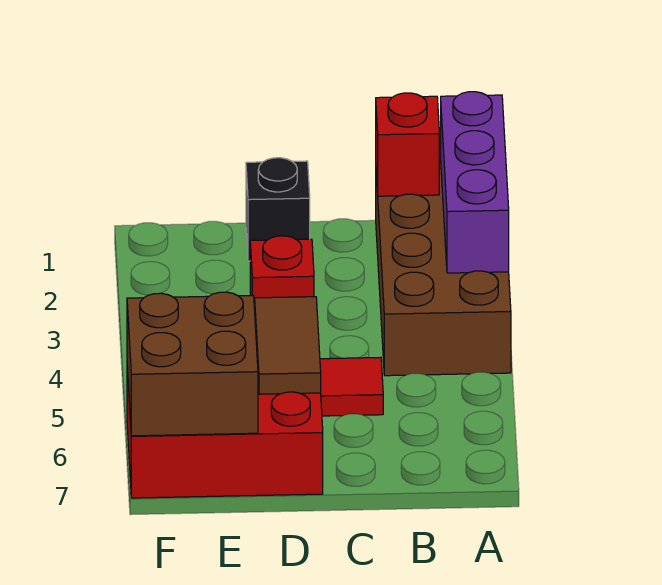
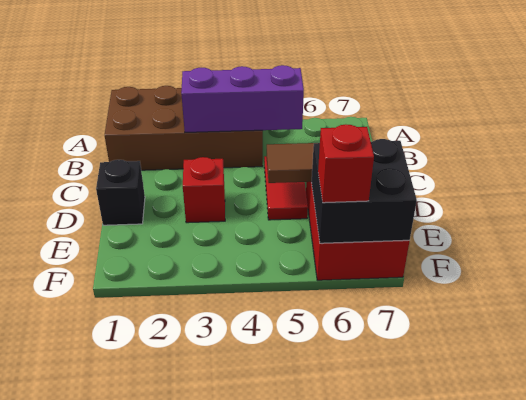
purple brick A1:A3 level 2 -> purple brick B3:B5 level 2
red brick B1 level 2 -> red brick F6 level 3
brown brick E6:F7 level 2 -> black brick E6:F7 level 2

